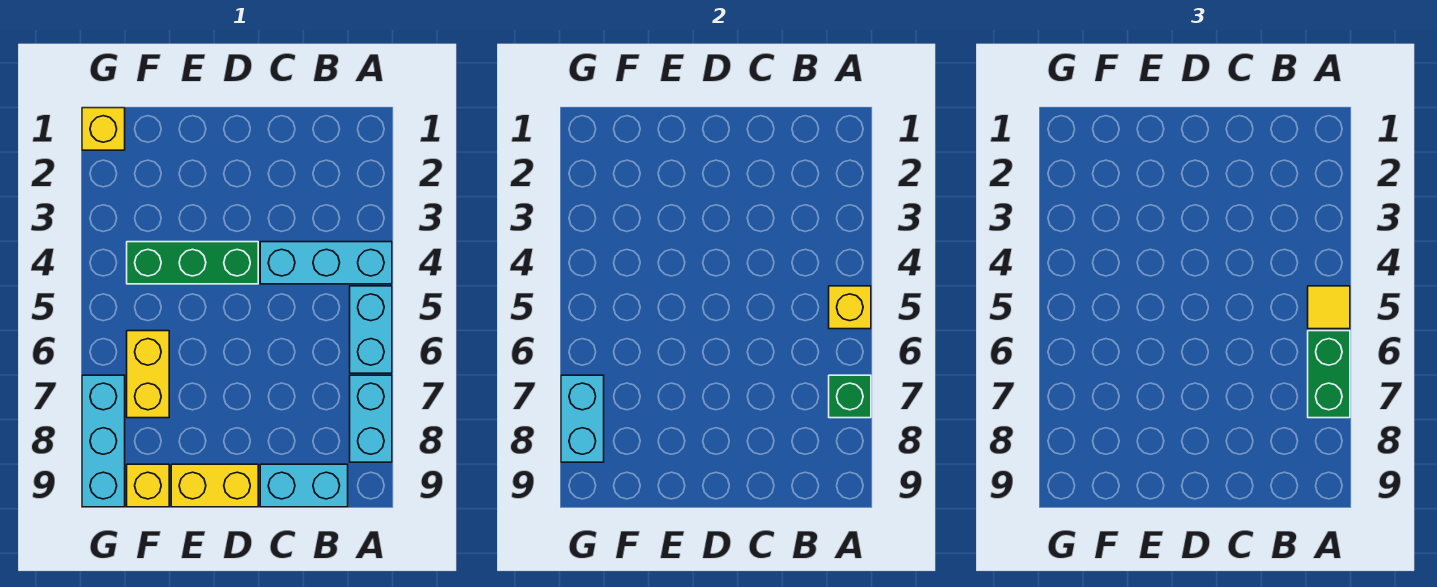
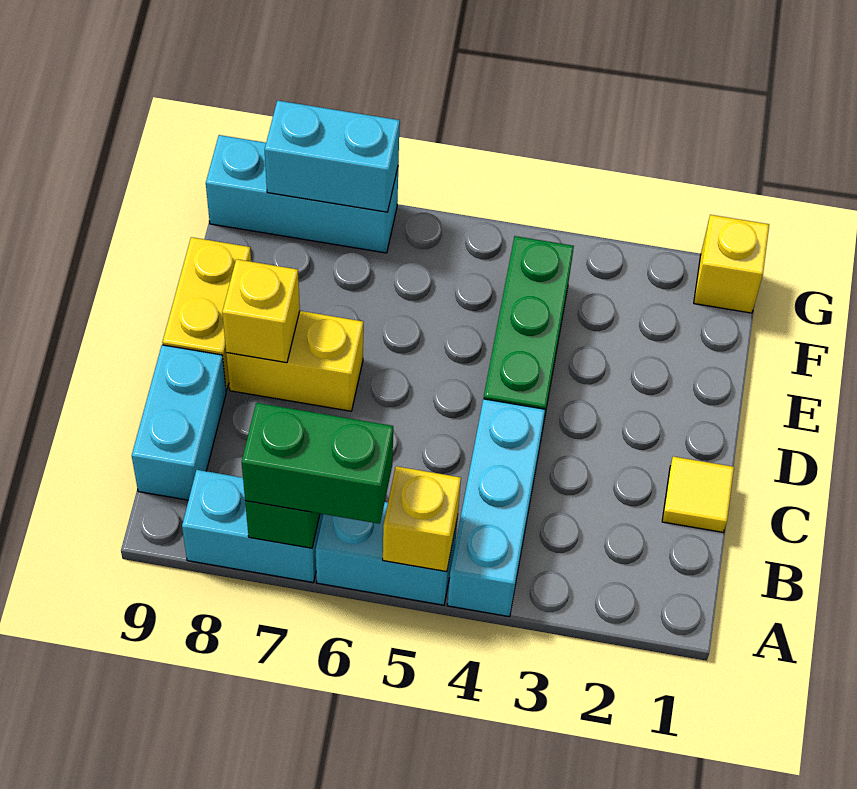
yellow tile A5 level 3 -> yellow tile C1 level 1
yellow brick F6:F7 level 1 -> yellow brick D7:D8 level 1
yellow brick F9 level 1 -> yellow brick D8 level 2

